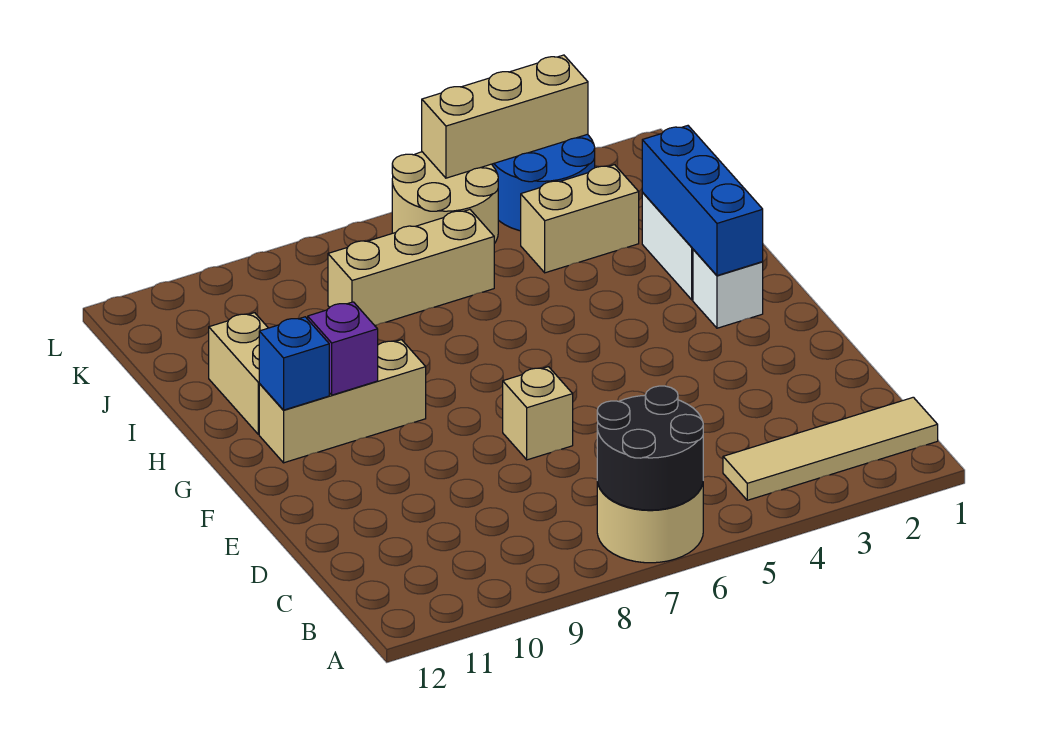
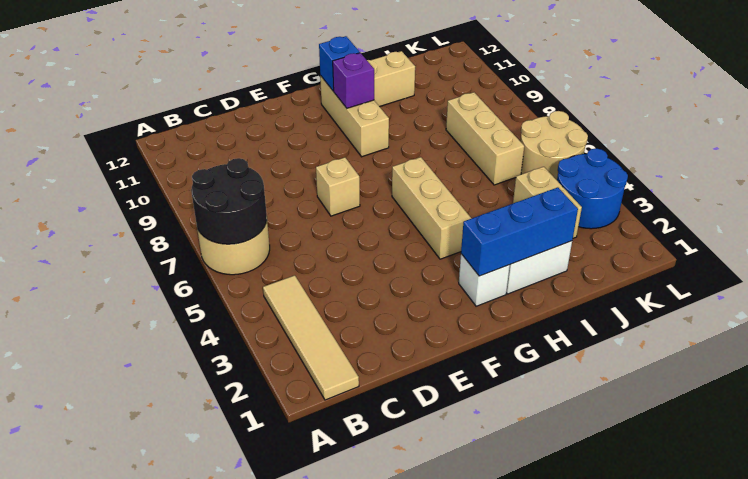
tan brick L3:L5 level 2 -> tan brick G4:G6 level 1

